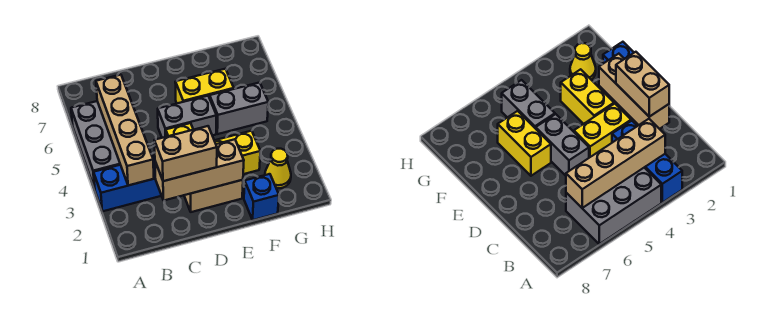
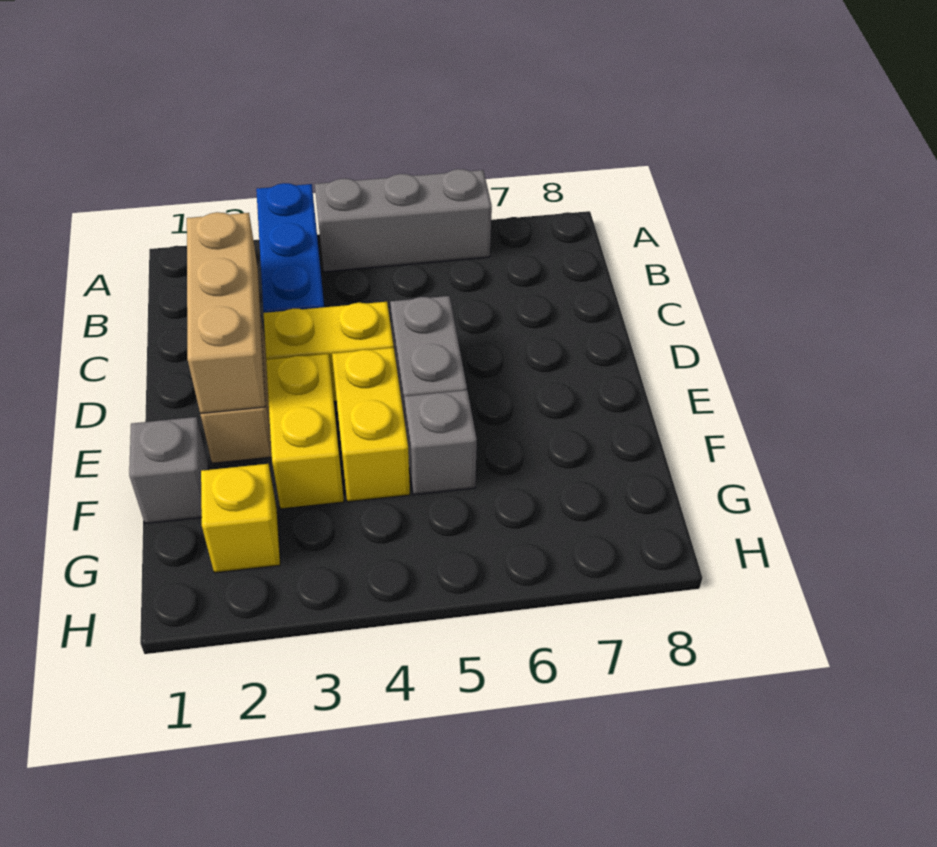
grey brick A4:B6 level 1 -> grey brick A4:A6 level 1
tan brick B3:B6 level 2 -> none
tan brick C2:D2 level 3 -> none
yellow brick E6:F6 level 1 -> yellow brick E4:F4 level 1
blue brick F1 level 1 -> grey brick F1 level 1
grey brick F5:G5 level 1 -> grey brick F5 level 1
yellow cone G2 level 1 -> yellow brick G2 level 1

